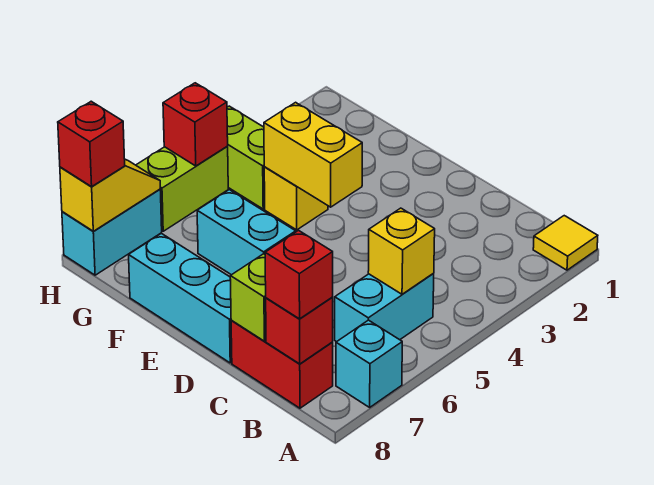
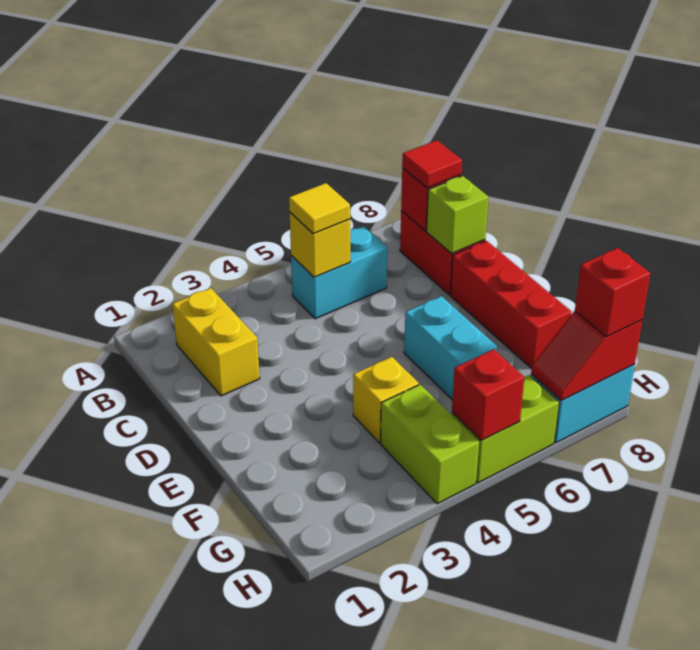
yellow tile A1 level 1 -> yellow tile B5 level 3
cyan brick A7 level 1 -> none
red brick B8 level 3 -> red tile B8 level 3
cyan brick D8:F8 level 1 -> red brick D8:F8 level 1
yellow brick E4:F4 level 2 -> yellow brick B2:C2 level 1
yellow slope H7:H8 level 2 top 8 -> red slope H7:H8 level 2 top 8

